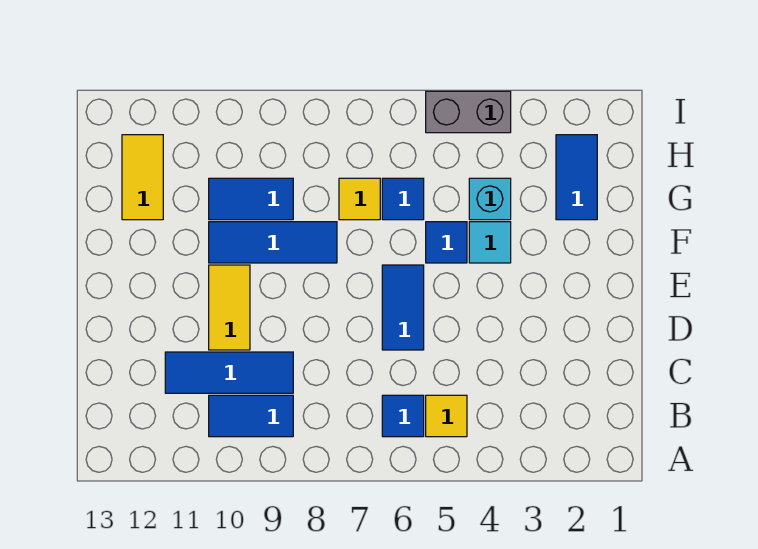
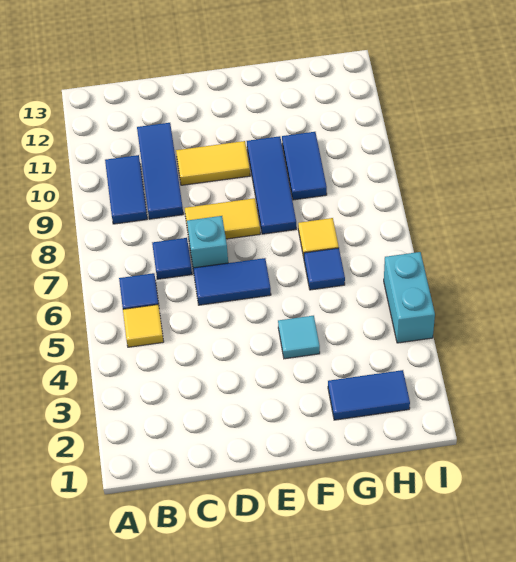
blue tile F5 level 1 -> blue tile C7 level 1
cyan brick G4 level 1 -> cyan brick D7 level 1
yellow tile G12:H12 level 1 -> yellow tile D8:E8 level 1
grey brick I4:I5 level 1 -> cyan brick I4:I5 level 1

